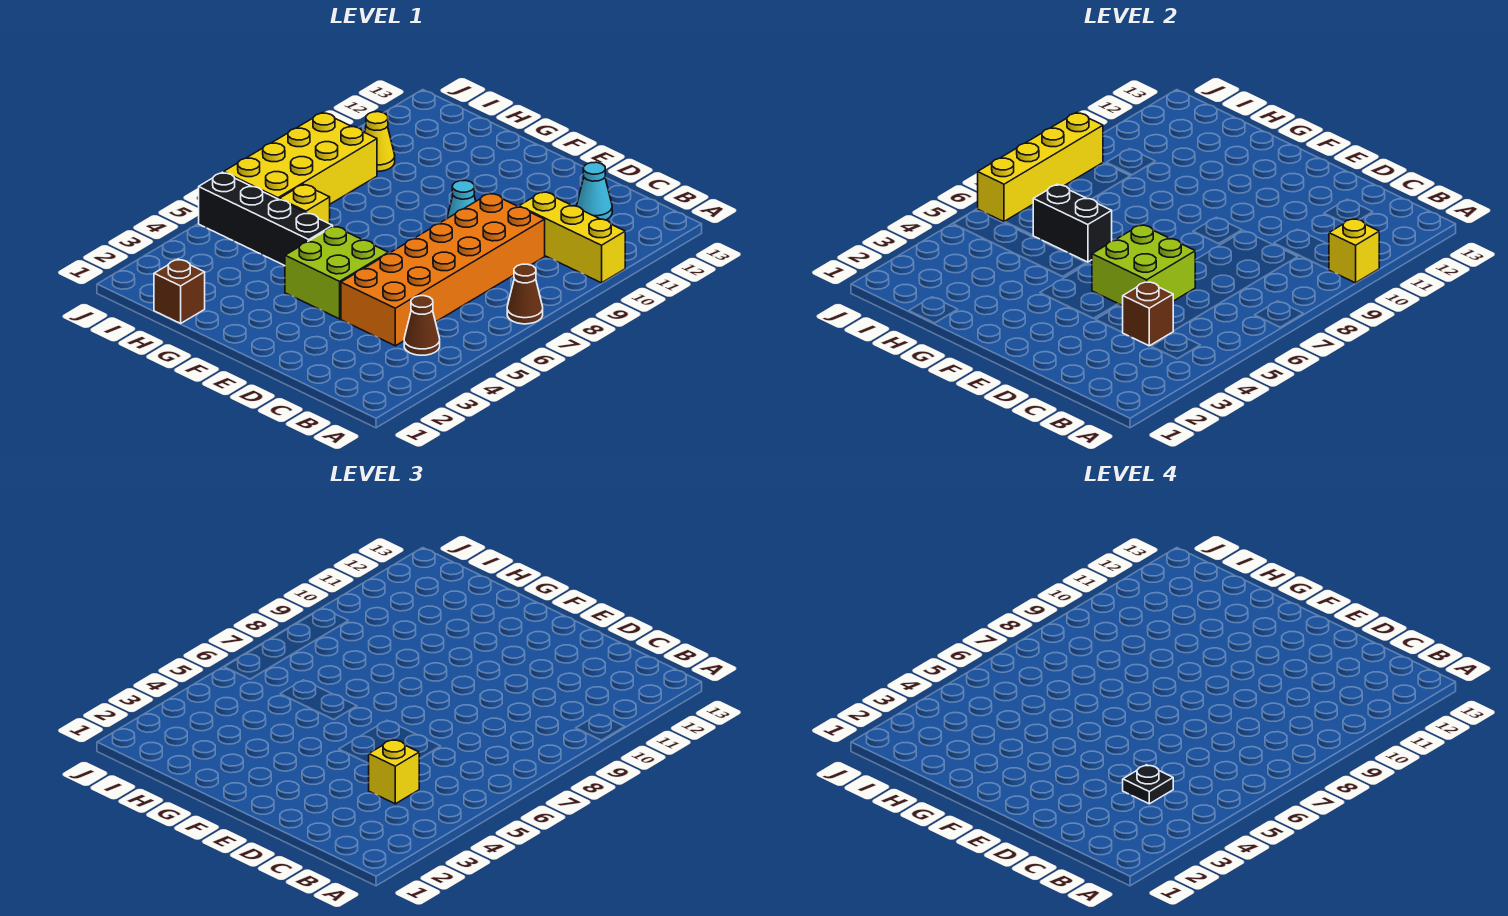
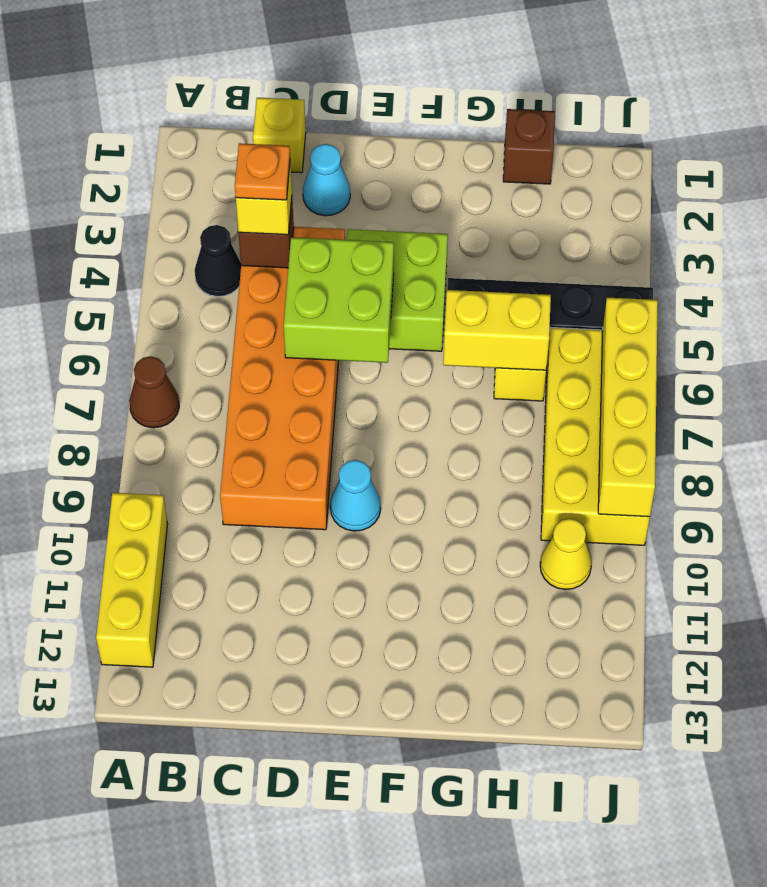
yellow brick A10:C10 level 1 -> yellow brick A10:A12 level 1
yellow brick A10 level 2 -> yellow brick C1 level 1
brown cone B4 level 1 -> black cone B4 level 1
black plate C4 level 4 -> orange plate C4 level 4
cyan cone C12 level 1 -> cyan cone D2 level 1
black brick G6:H6 level 2 -> yellow brick G6:H6 level 2

